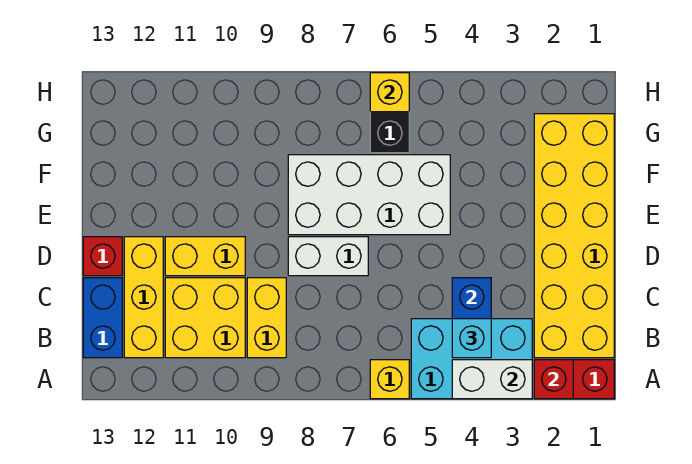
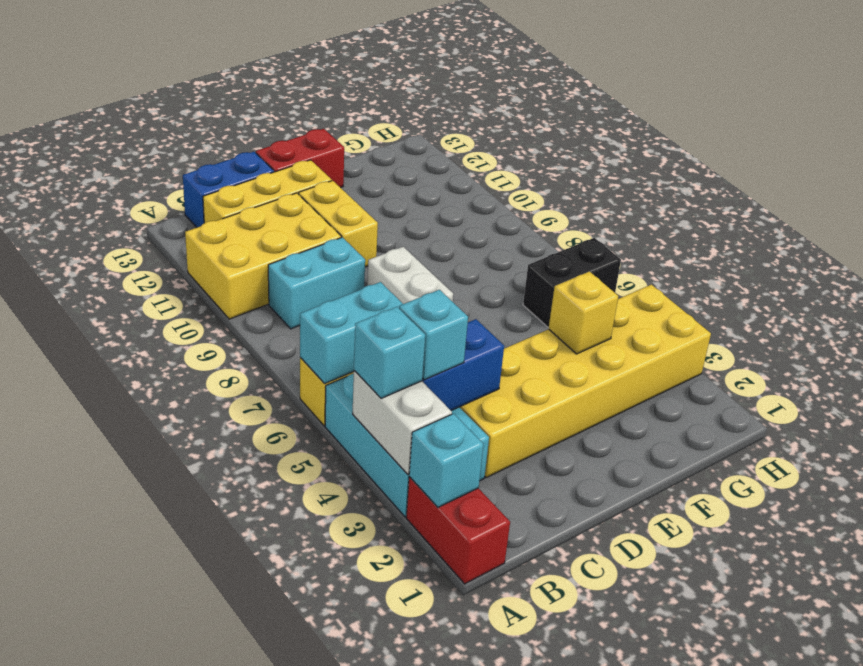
red brick A2 level 2 -> cyan brick A2 level 2
none -> cyan brick A4 level 3
none -> cyan brick A6:B6 level 2
yellow brick B1:G2 level 1 -> yellow brick C3:H4 level 1
yellow brick B9:C9 level 1 -> cyan brick B9:C9 level 1
yellow brick B10:C11 level 1 -> yellow brick A10:C11 level 1
red brick D13 level 1 -> red brick D13:E13 level 1
white brick E5:F8 level 1 -> none
yellow brick H6 level 2 -> yellow brick F4 level 2

